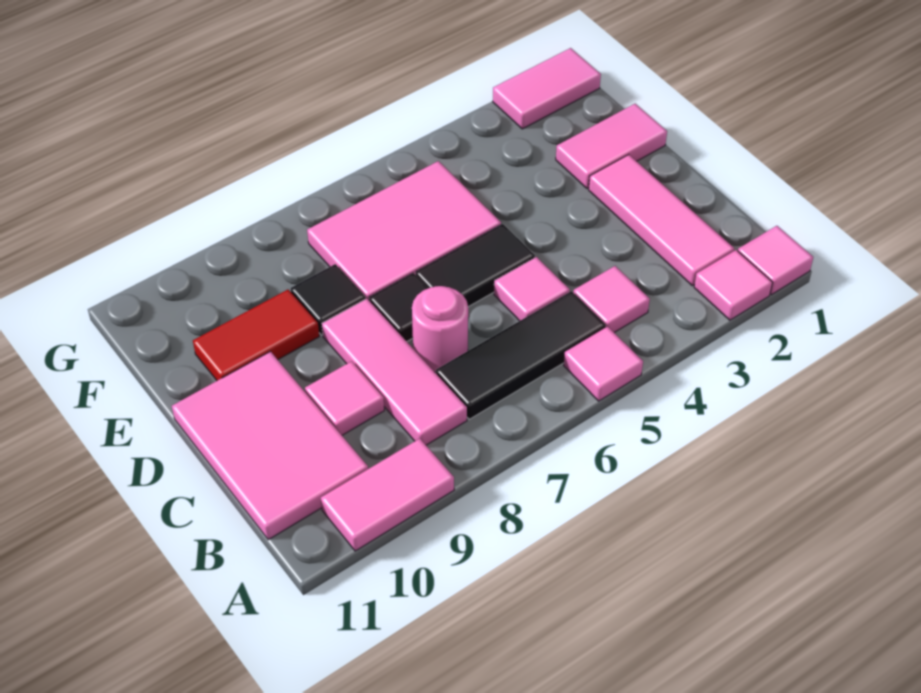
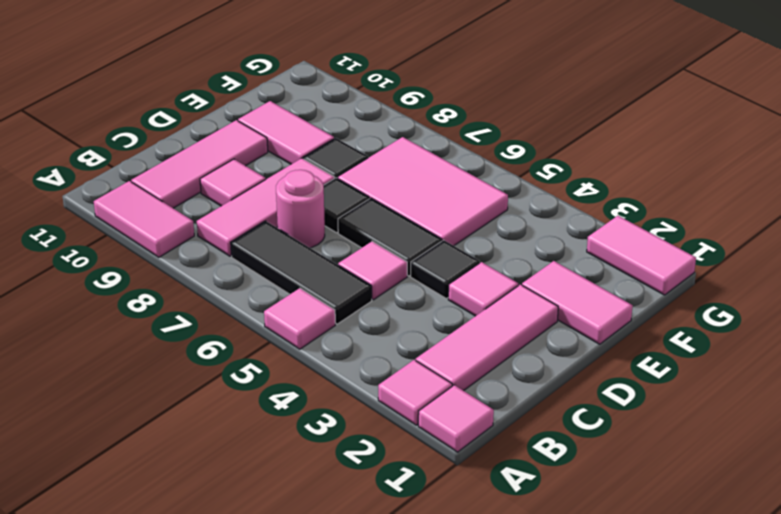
pink tile B4 level 1 -> pink tile D3 level 1
pink tile B10:D11 level 1 -> pink tile B10:D10 level 1
none -> black tile D4 level 1
red tile E9:E10 level 1 -> pink tile E9:E10 level 1

